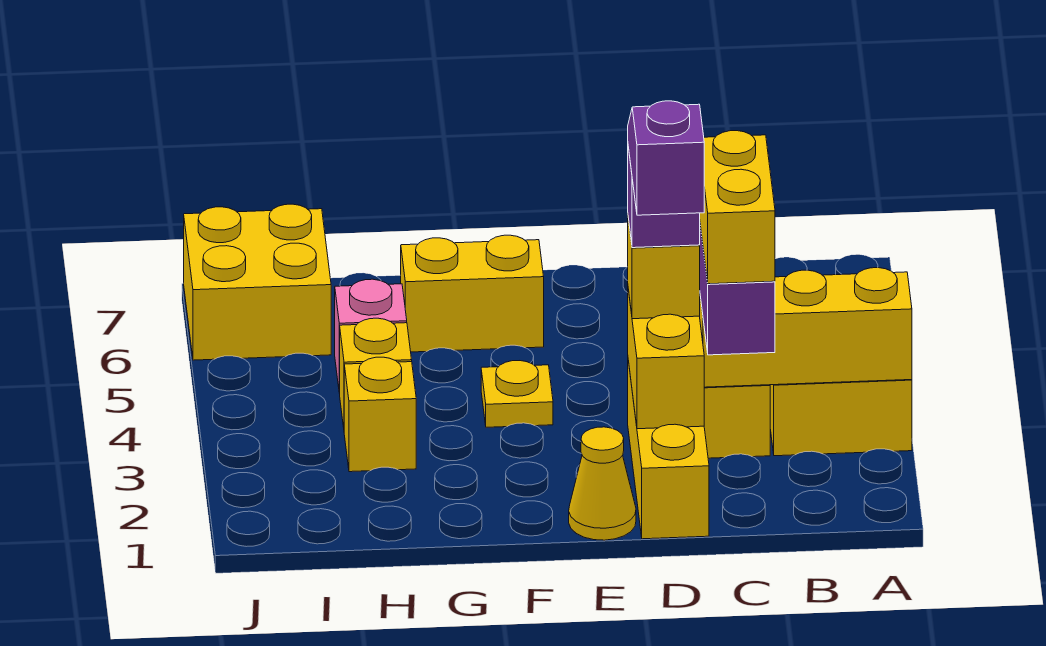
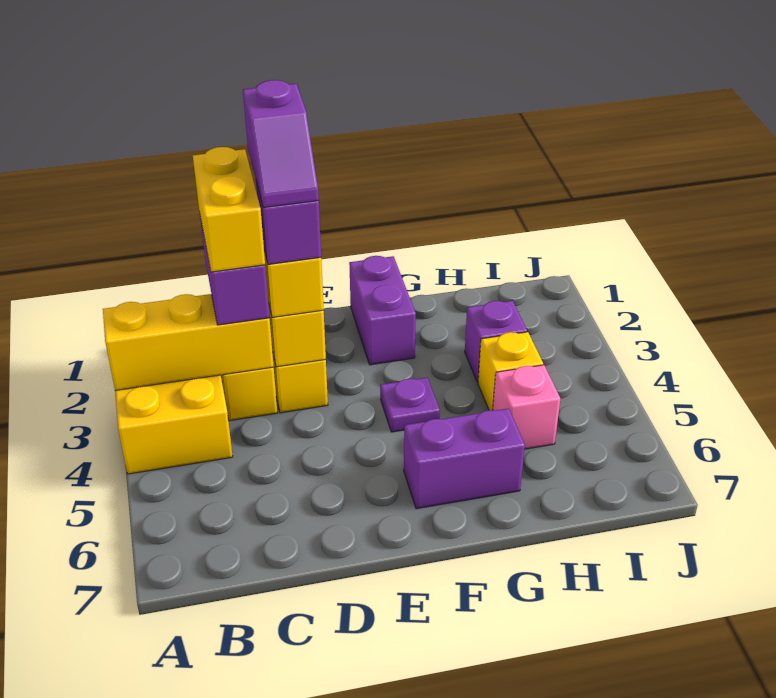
yellow cone E1 level 1 -> none
none -> purple brick F1:F2 level 1
yellow plate F4 level 1 -> purple plate F4 level 1
yellow brick F6:G6 level 1 -> purple brick F6:G6 level 1
yellow brick H3 level 1 -> purple brick H3 level 1
yellow brick I6:J7 level 1 -> none

